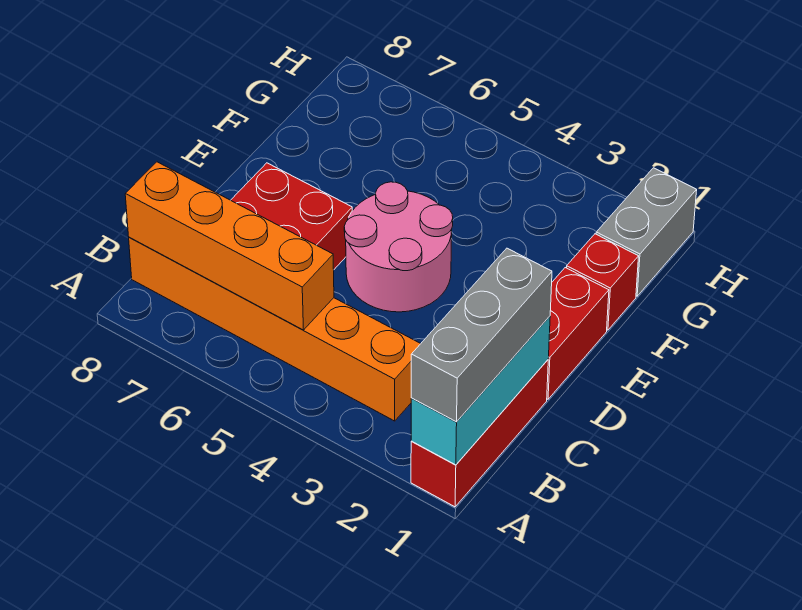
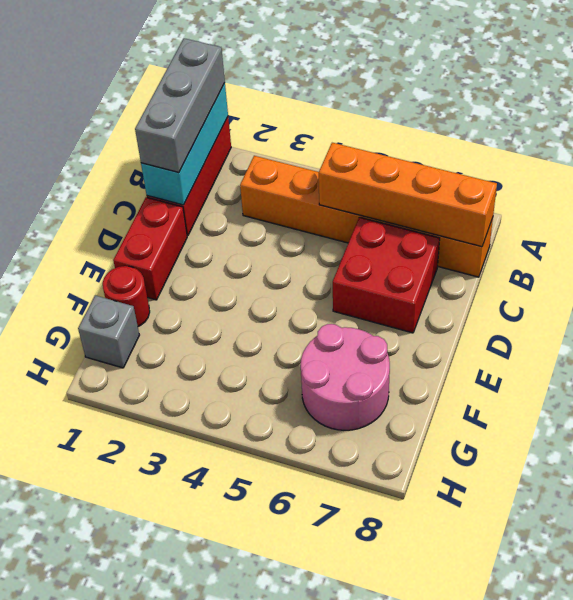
pink round brick D4:E5 level 1 -> pink round brick F6:G7 level 1
red brick F1 level 1 -> red round brick F1 level 1
grey brick G1:H1 level 1 -> grey brick G1 level 1

